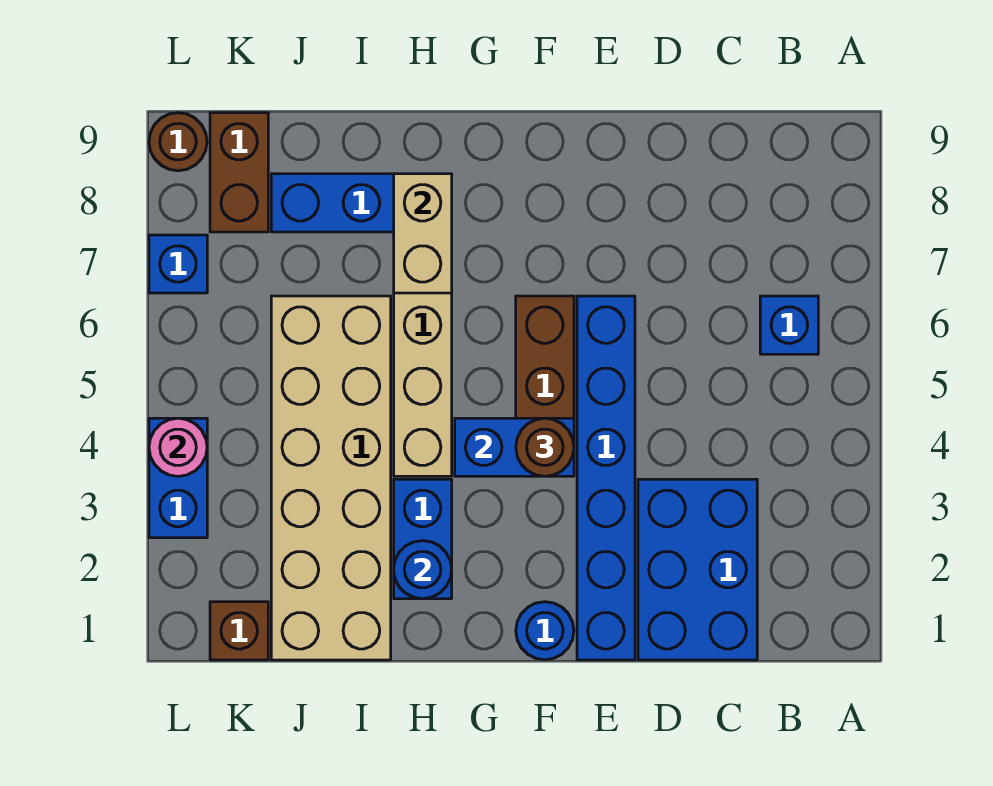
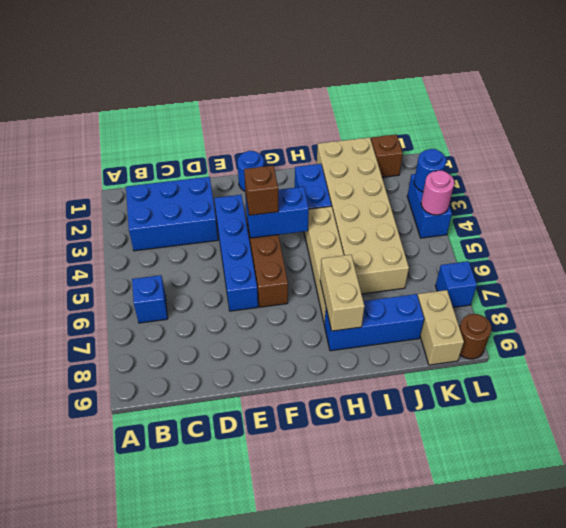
blue brick C1:D3 level 1 -> blue brick B2:D3 level 1
blue brick E1:E6 level 1 -> blue brick E3:E6 level 1
brown round brick F4 level 3 -> brown brick F4 level 3
blue round brick H2 level 2 -> blue round brick L3 level 2
brown brick K8:K9 level 1 -> tan brick K8:K9 level 1

